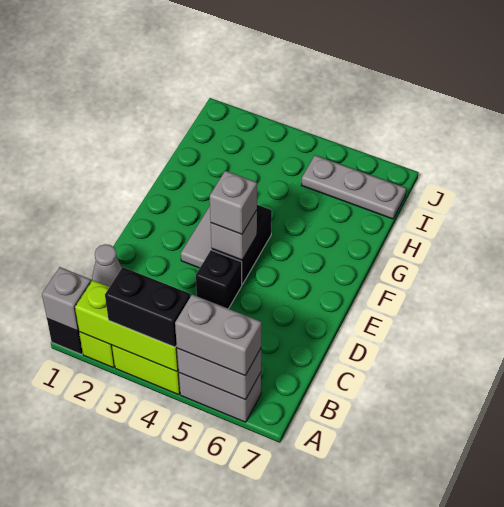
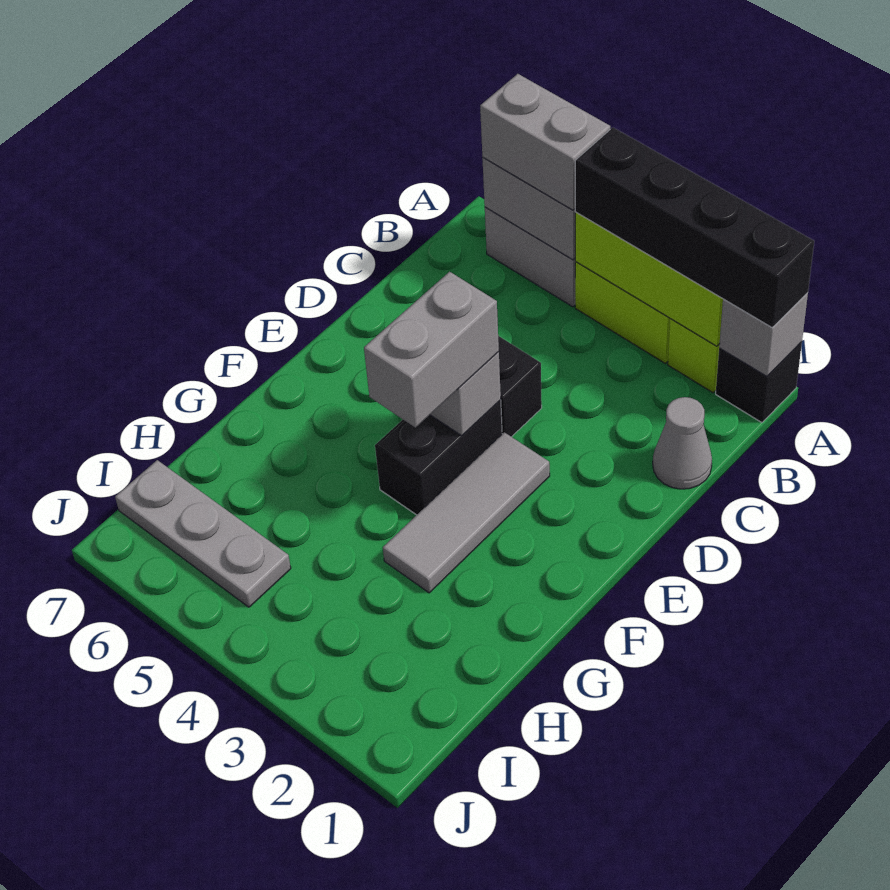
black brick A3:A4 level 3 -> black brick A1:A4 level 3
grey brick E4 level 3 -> grey brick E4:F4 level 3

